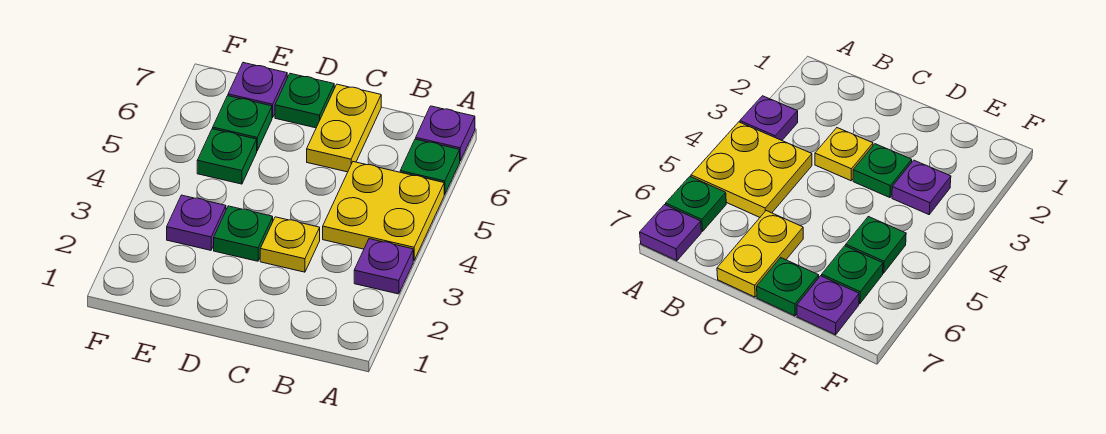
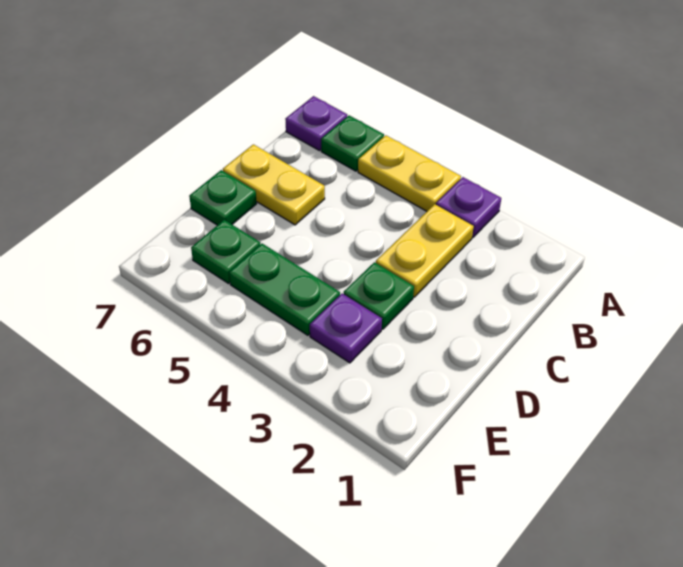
yellow plate A4:B5 level 1 -> yellow plate A4:A5 level 1
yellow plate C3 level 1 -> yellow plate B3:C3 level 1
green plate E5 level 1 -> green plate E4:E5 level 1
purple plate E7 level 1 -> none

